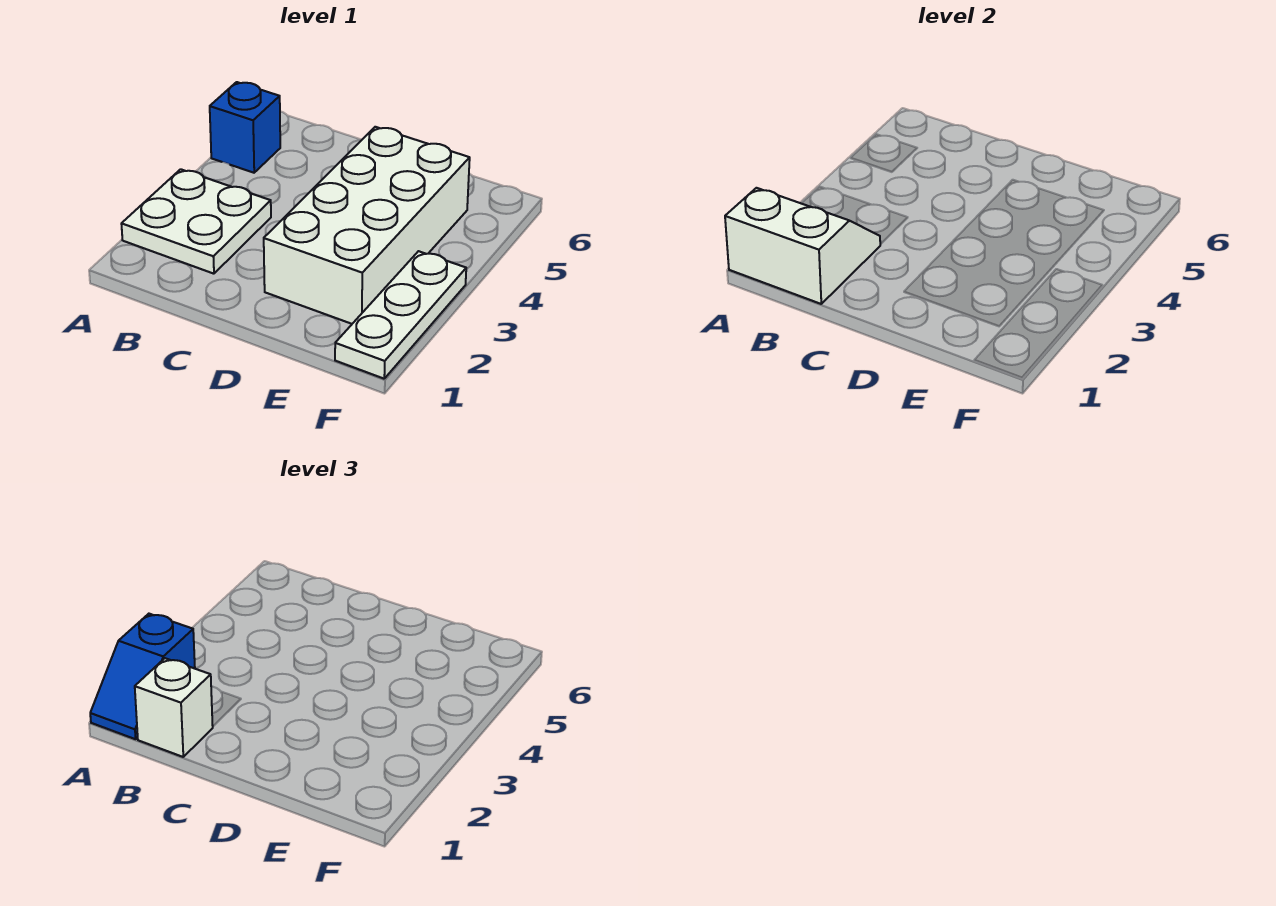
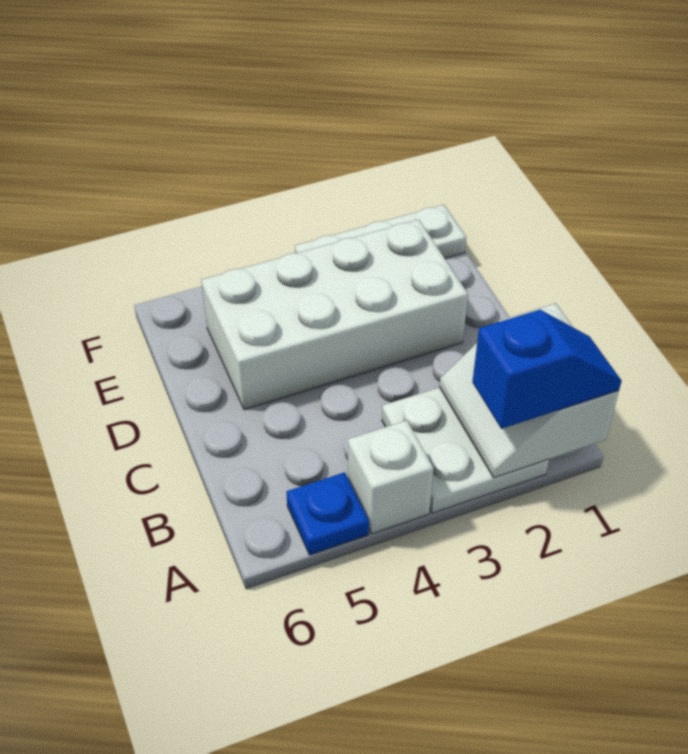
blue brick A5 level 1 -> blue plate A5 level 1
white brick B1 level 3 -> white brick A4 level 1

